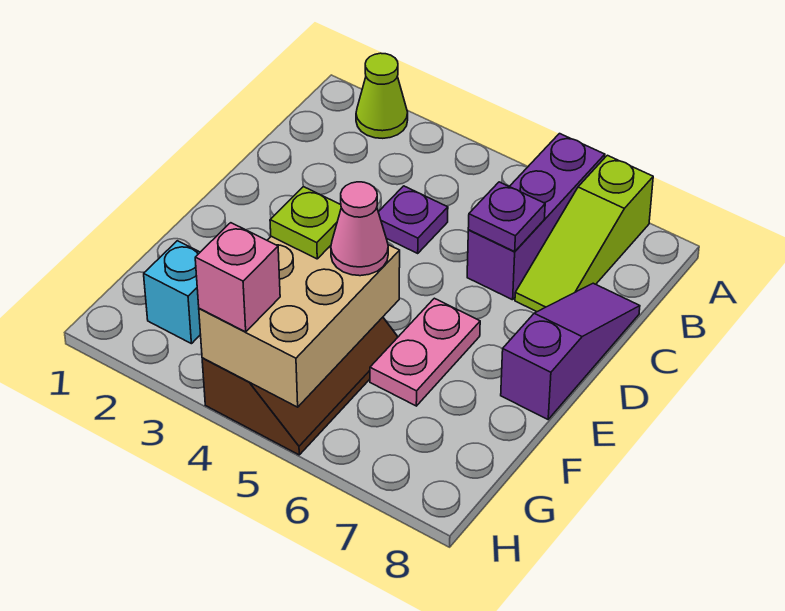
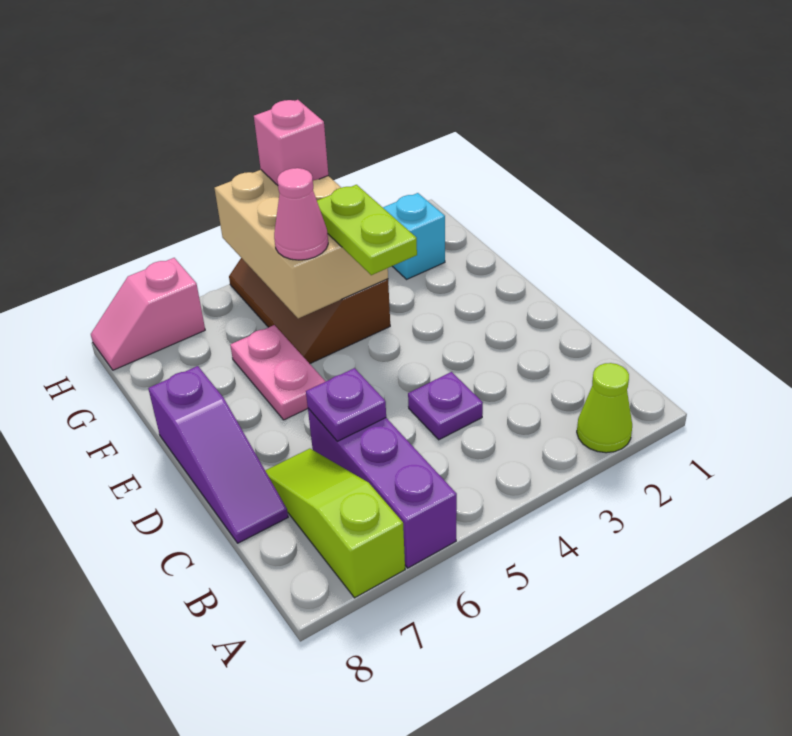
lime plate F4 level 3 -> lime plate E4:F4 level 3
none -> pink slope H7:H8 level 1 top 7

